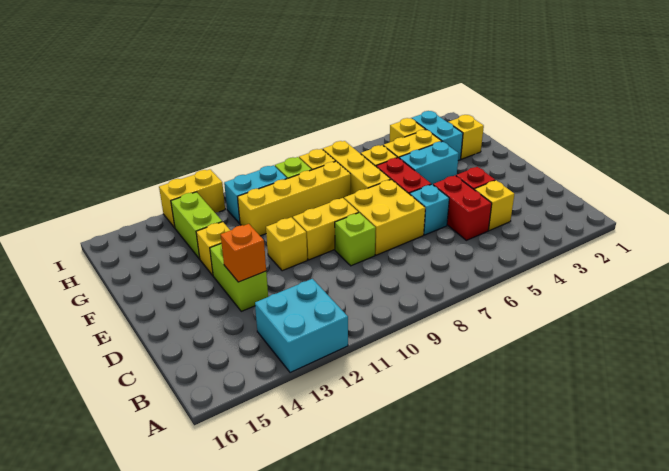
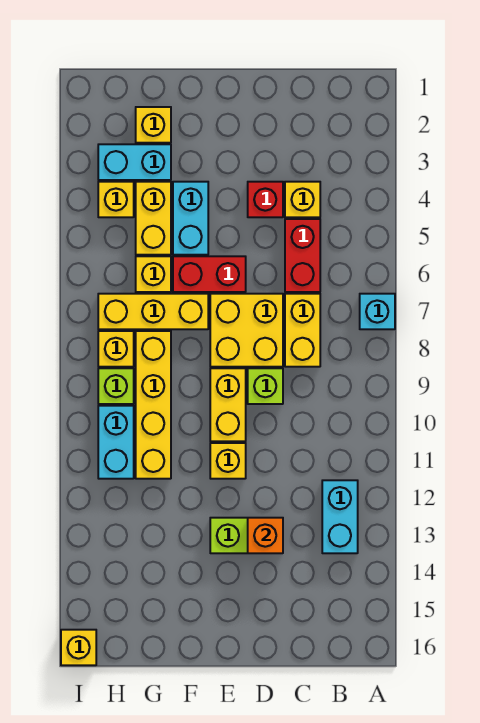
cyan brick A12:B13 level 1 -> cyan brick B12:B13 level 1
red brick C5:D5 level 1 -> red brick C5:C6 level 1
cyan brick D6 level 1 -> cyan brick A7 level 1
yellow brick F13 level 1 -> yellow brick I16 level 1
lime brick G13:H13 level 1 -> none
yellow brick I12:I13 level 1 -> yellow brick C7:C8 level 1

